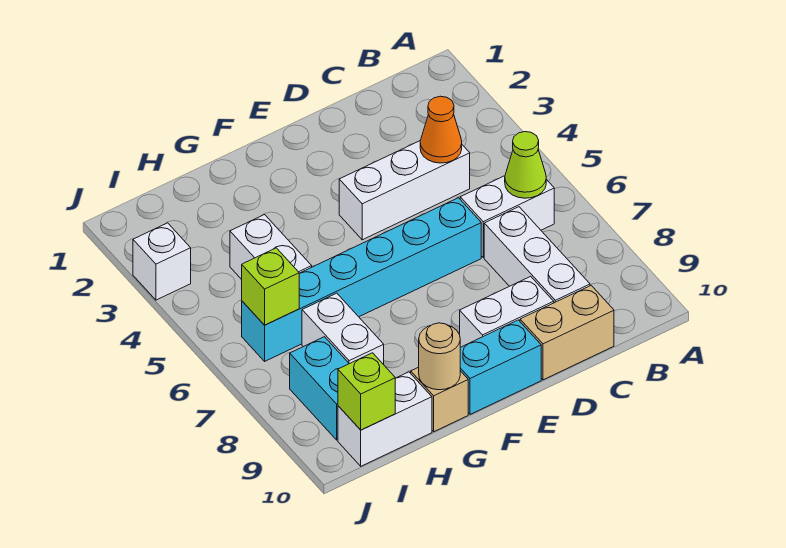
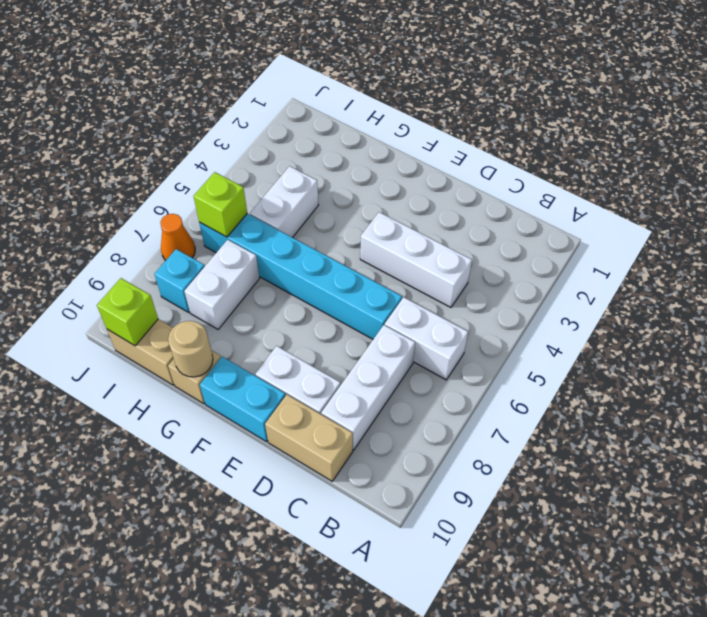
lime cone B6 level 2 -> none
orange cone C4 level 2 -> orange cone J7 level 1
white brick H10:I10 level 1 -> tan brick H10:I10 level 1
cyan brick I8:I9 level 1 -> cyan brick I8 level 1
white brick J3 level 1 -> none

